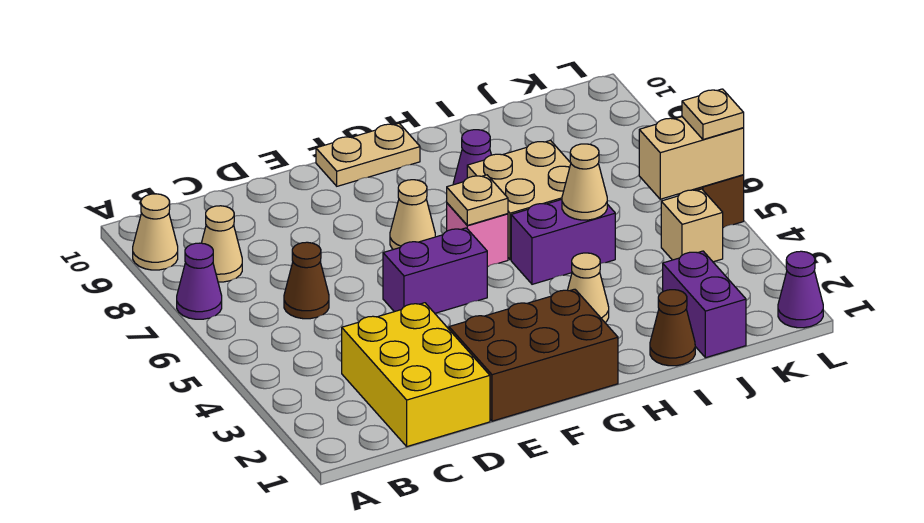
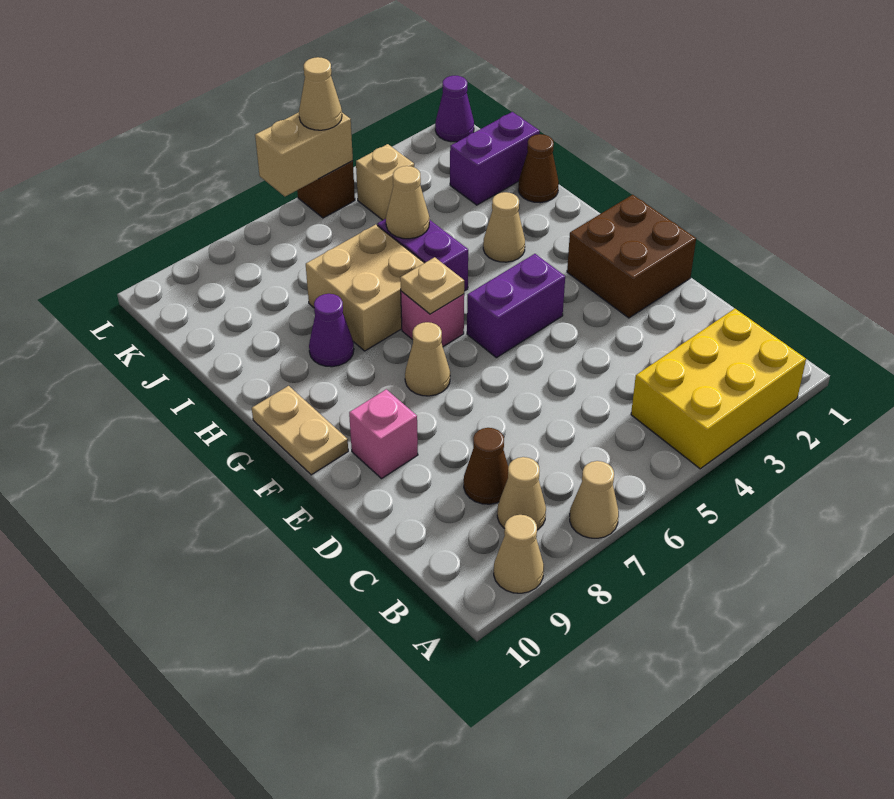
purple cone A7 level 1 -> tan cone A7 level 1
yellow brick C1:D3 level 1 -> yellow brick A2:B4 level 1
brown cone C6 level 1 -> brown cone C8 level 1
brown brick E1:G2 level 1 -> brown brick E1:F2 level 1
purple brick E5:F5 level 1 -> purple brick F4:F5 level 1
none -> pink brick E9 level 1
tan brick K5:L5 level 2 -> tan brick L5:L6 level 2
tan plate L5 level 3 -> tan cone L5 level 3

